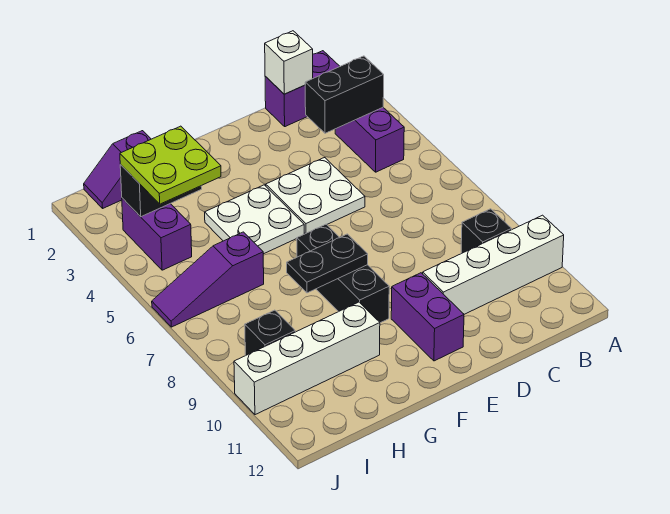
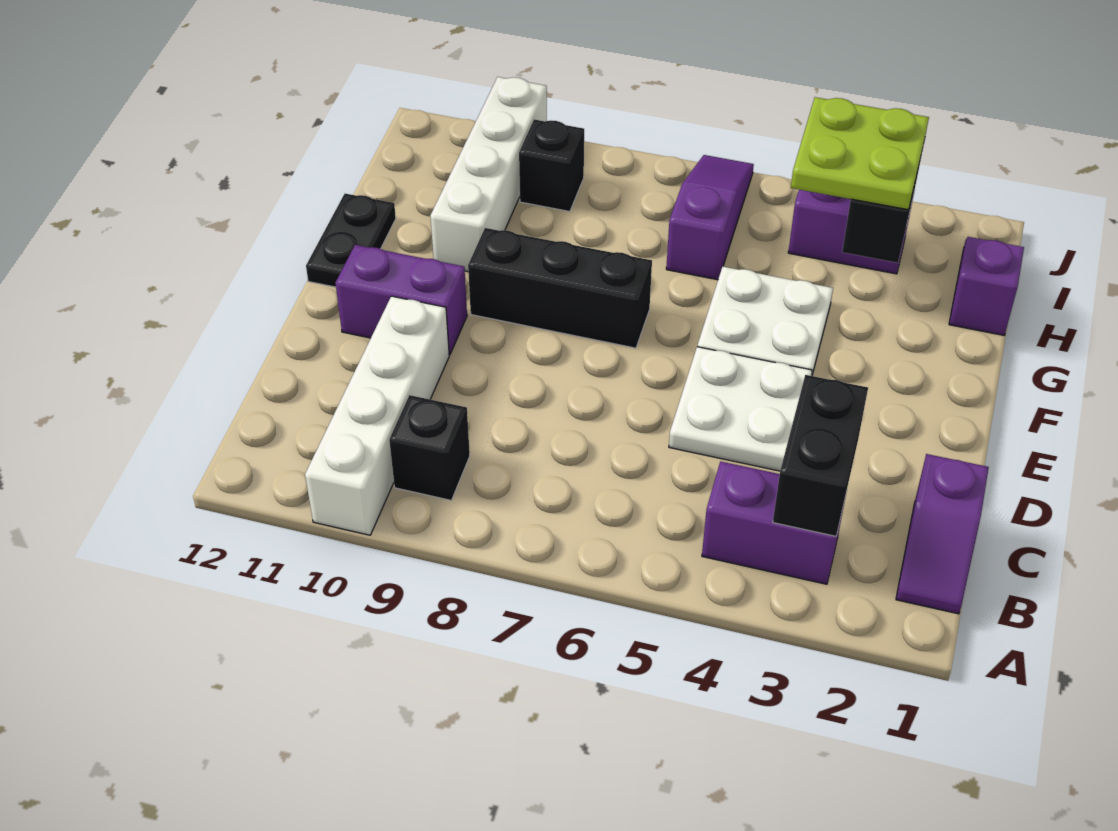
purple brick B1:C1 level 1 -> purple slope B1:C1 level 1 top C
white brick C1 level 2 -> none
black plate F8:G8 level 2 -> black plate F12:G12 level 1

